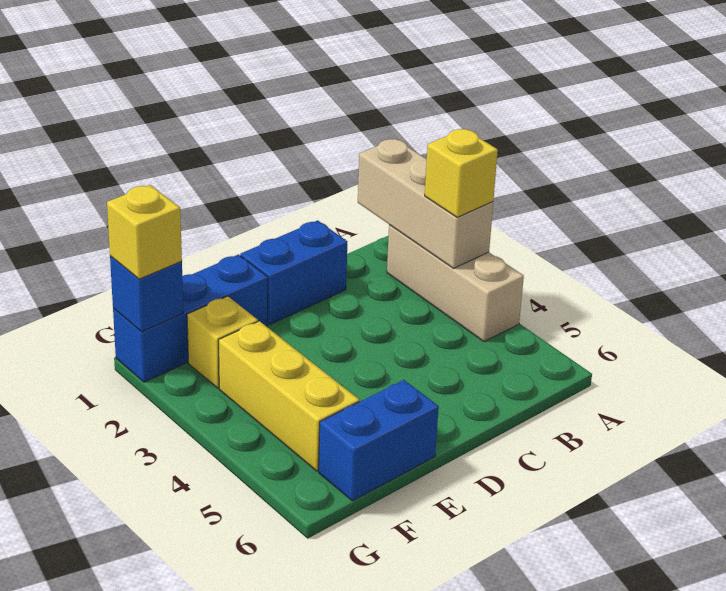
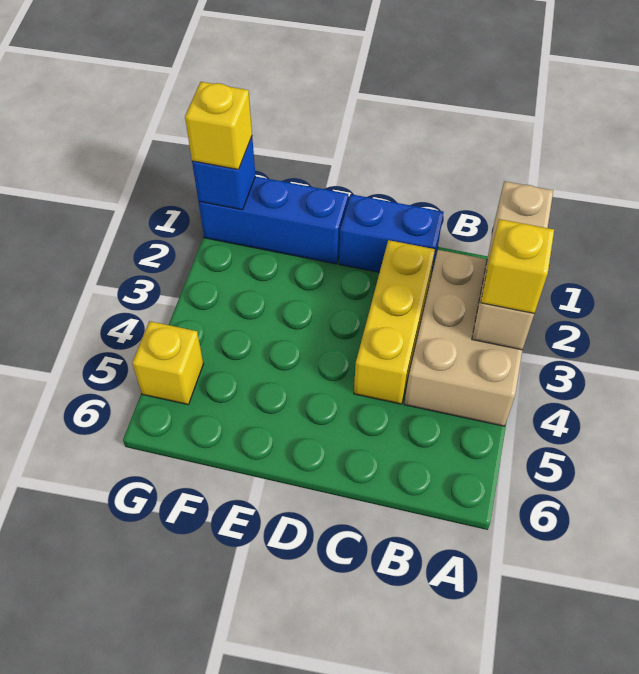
tan brick A2:A4 level 1 -> tan brick A2:B4 level 1
blue brick E6:F6 level 1 -> none
yellow brick F2 level 1 -> yellow brick G5 level 1
yellow brick F3:F5 level 1 -> yellow brick C2:C4 level 1

